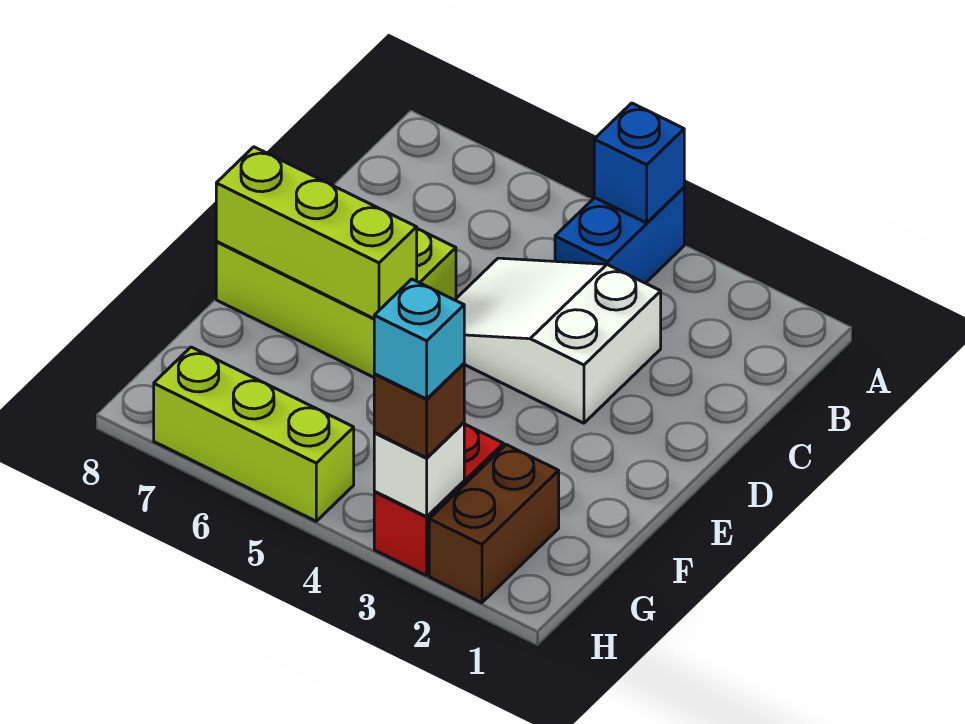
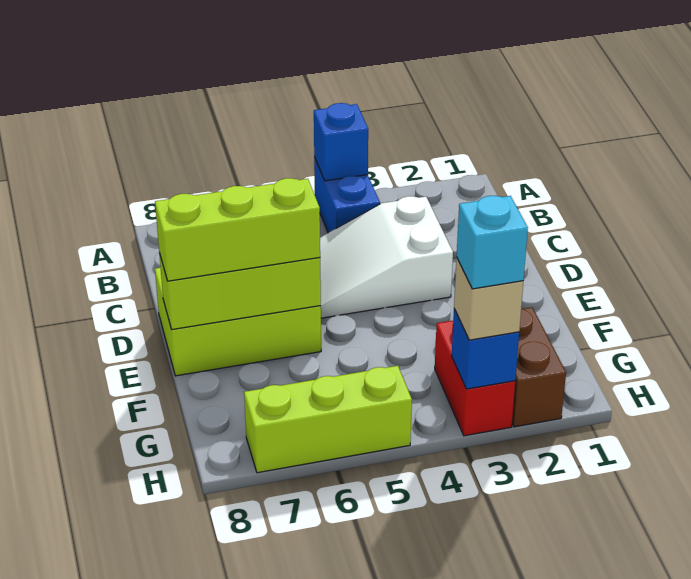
none -> lime brick E6:E8 level 3
white brick H3 level 2 -> blue brick H3 level 2
brown brick H3 level 3 -> tan brick H3 level 3

